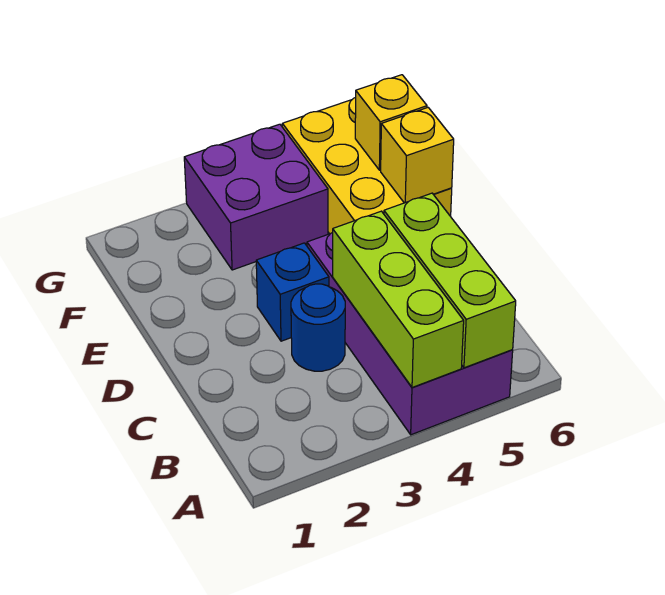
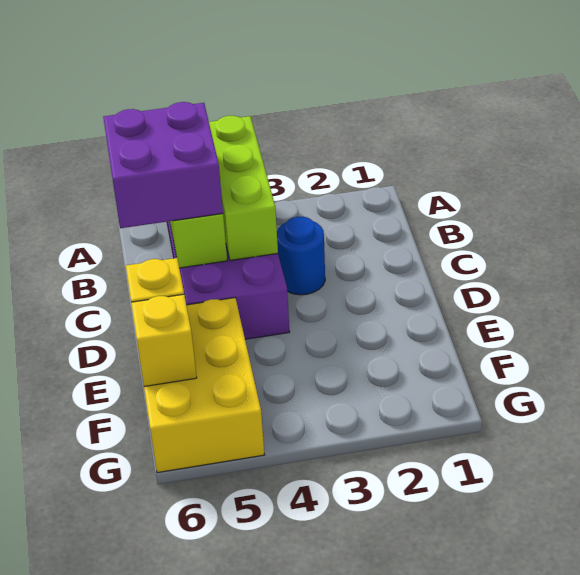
blue brick D3 level 1 -> none
purple brick F3:G4 level 1 -> purple brick B5:C6 level 3

